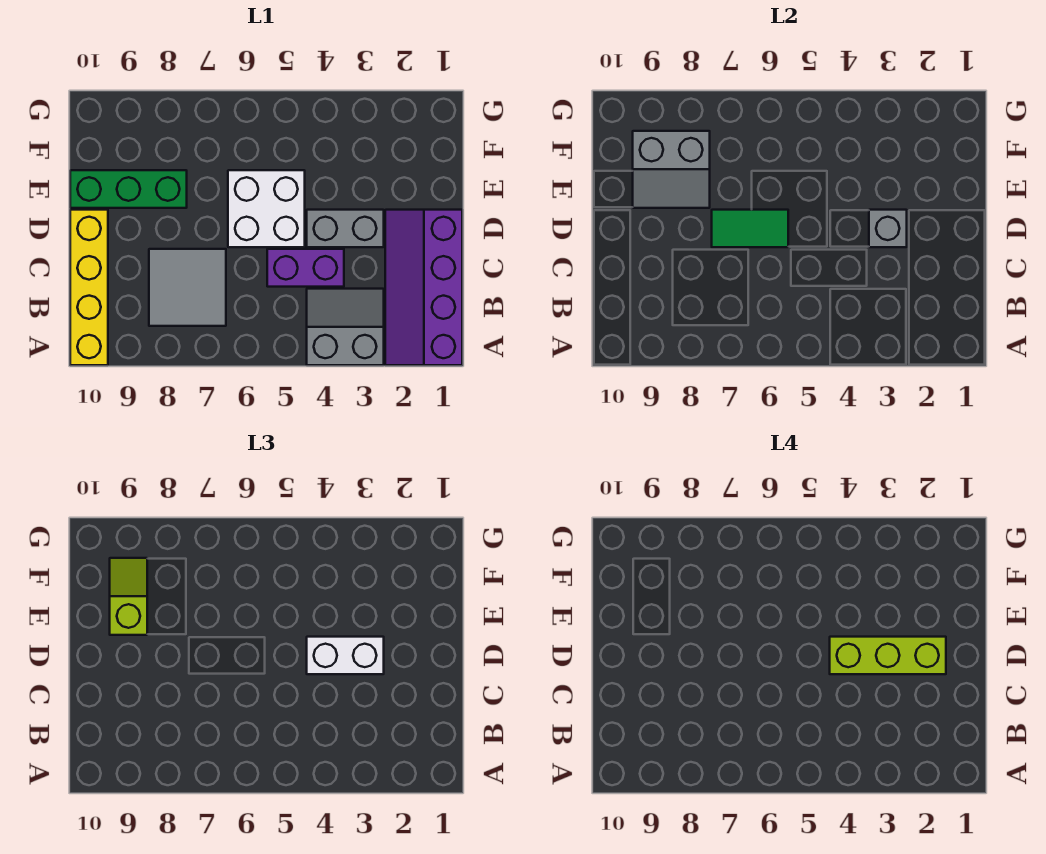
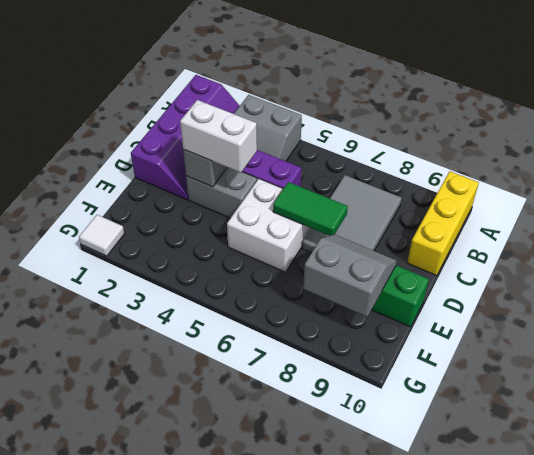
yellow brick A10:D10 level 1 -> yellow brick A10:C10 level 1
grey tile B7:C8 level 1 -> grey tile B7:D8 level 1
lime brick D2:D4 level 4 -> none
lime slope E9:F9 level 3 top E -> none
none -> white tile G1 level 1

